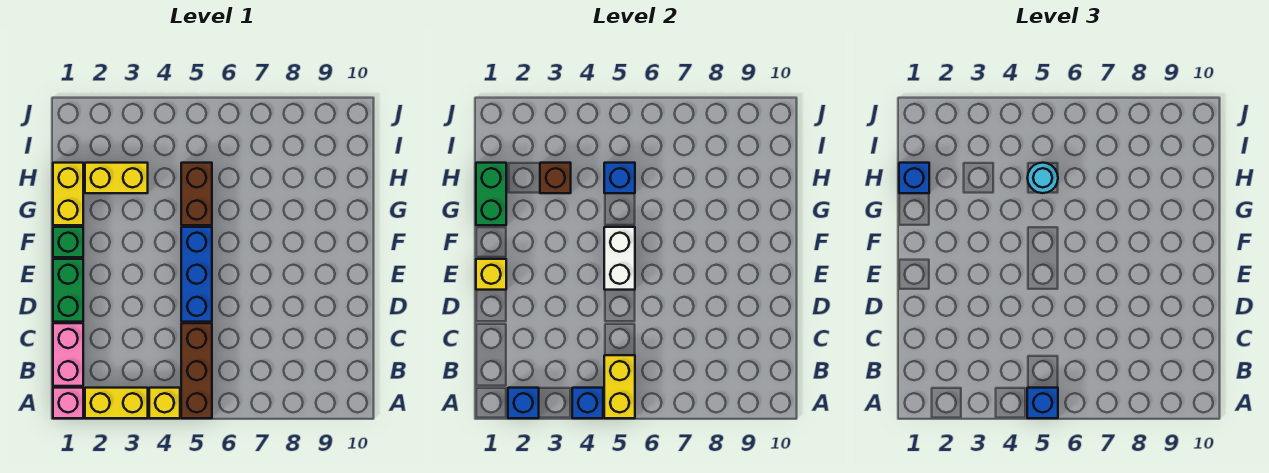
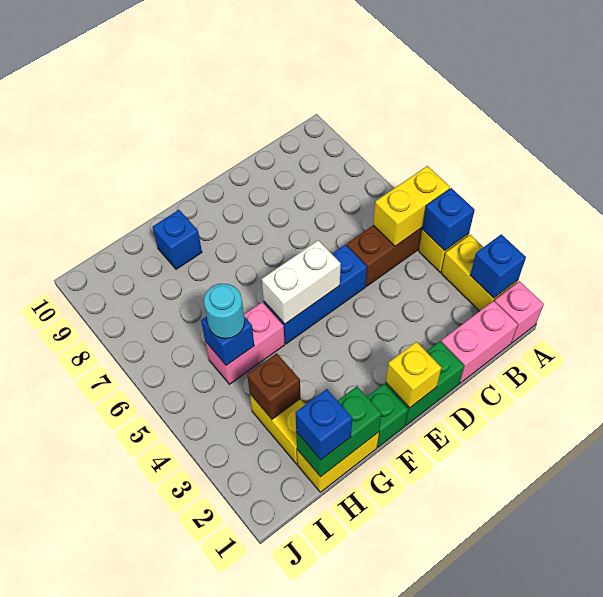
blue brick A5 level 3 -> blue brick G9 level 1
brown brick G5:H5 level 1 -> pink brick G5:H5 level 1

